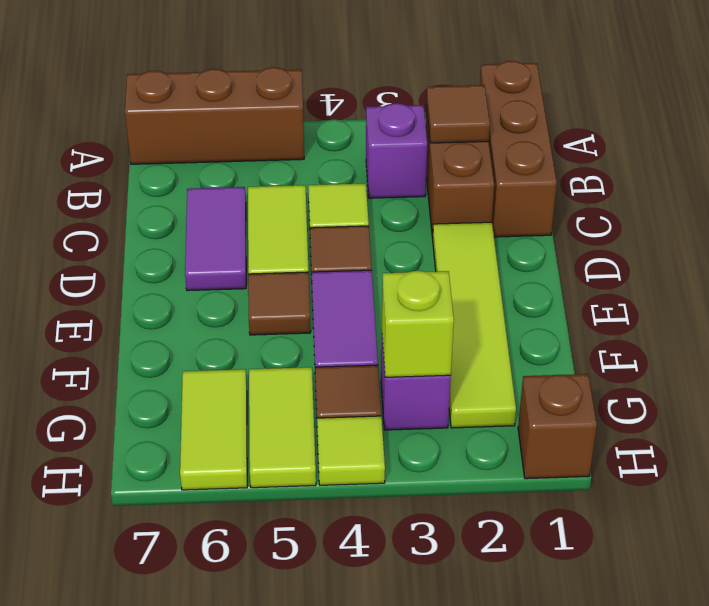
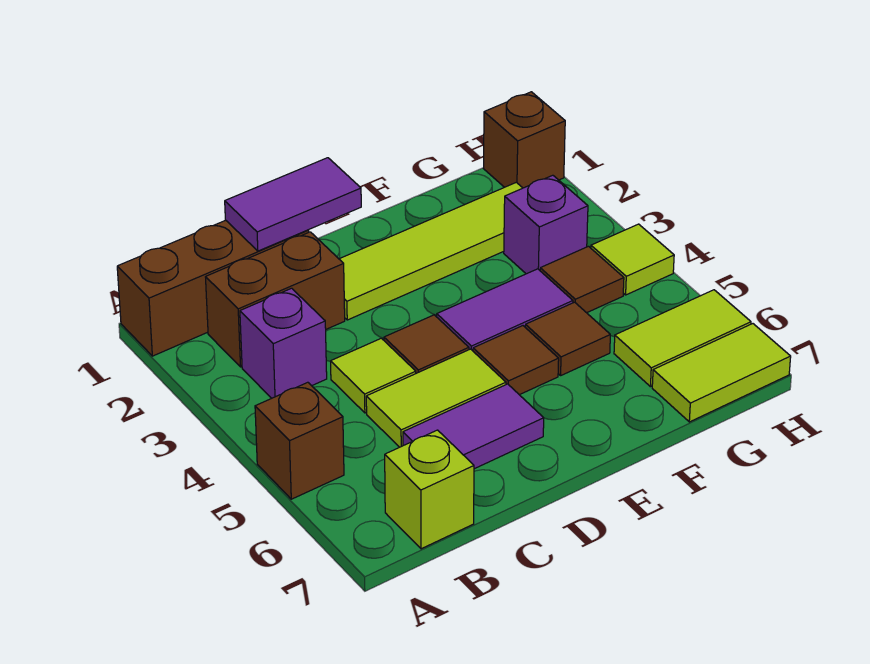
brown brick A5:A7 level 1 -> brown brick A5 level 1
brown tile B2 level 2 -> brown tile F5 level 1
none -> purple tile C1:D1 level 2
lime brick G3 level 2 -> lime brick B7 level 1
lime tile G5:H5 level 1 -> lime tile G7:H7 level 1

